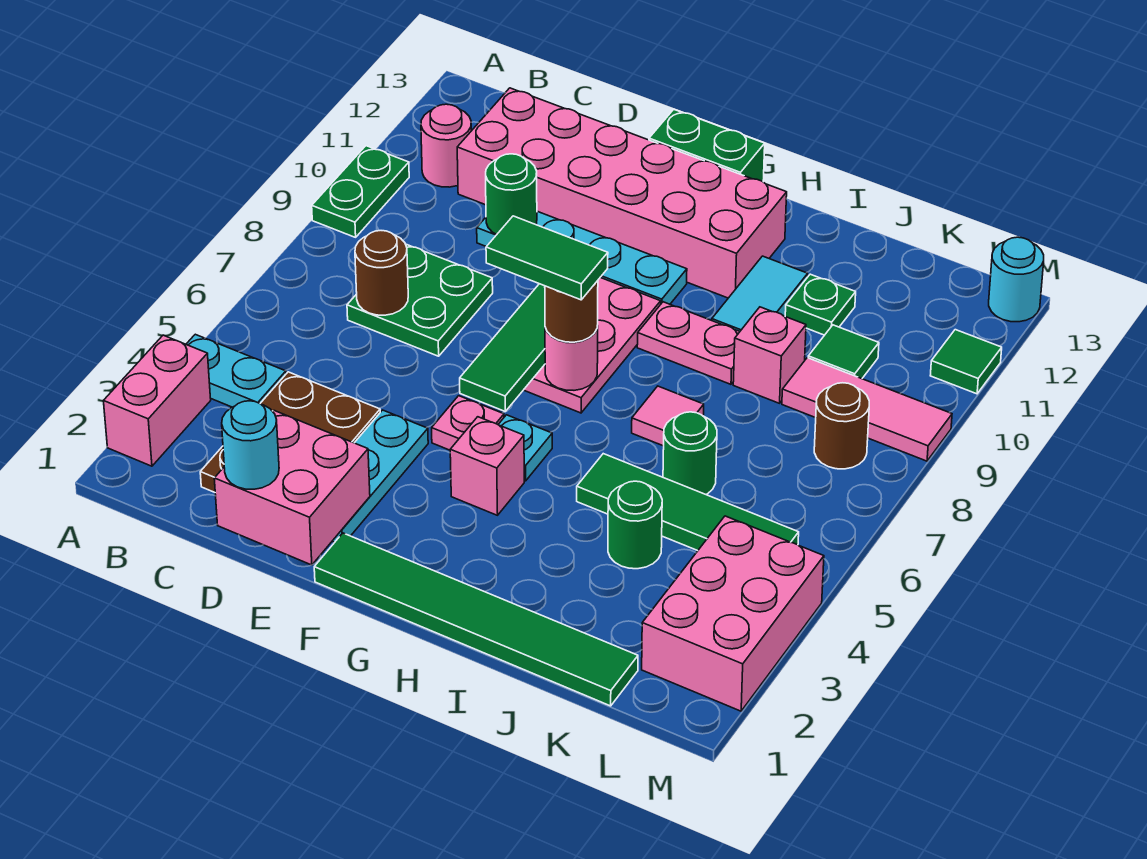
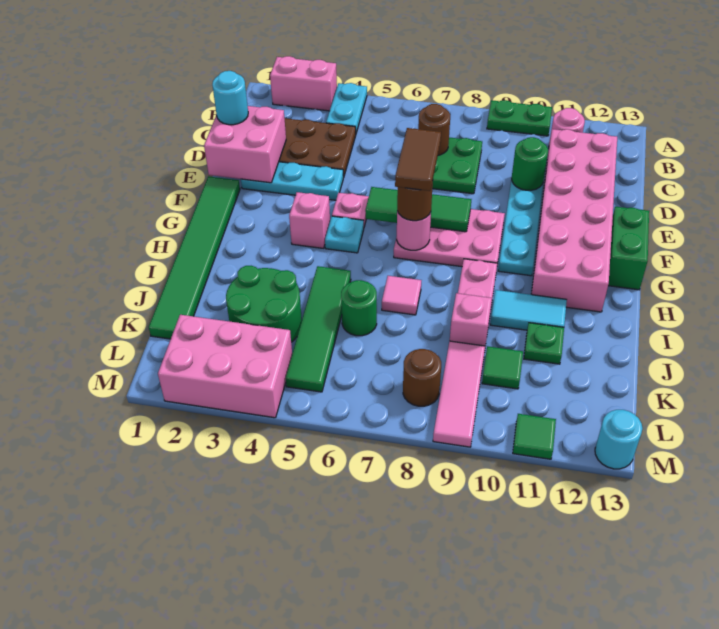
green tile F7:G7 level 4 -> brown tile F7:G7 level 4
green round brick J4 level 1 -> green round brick J3:K4 level 1

